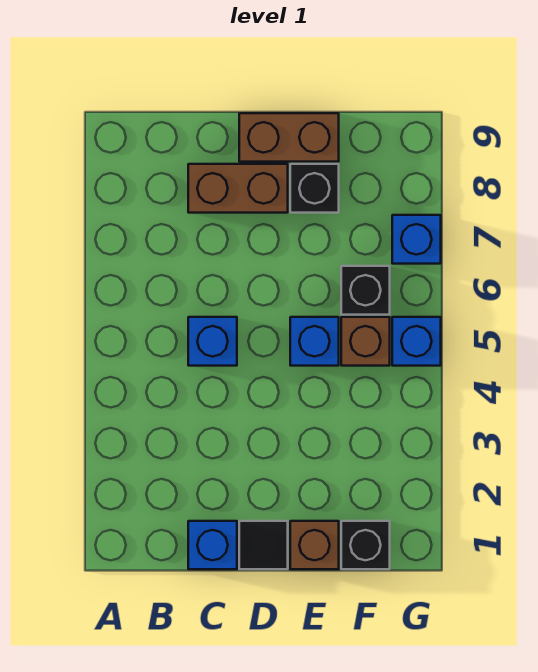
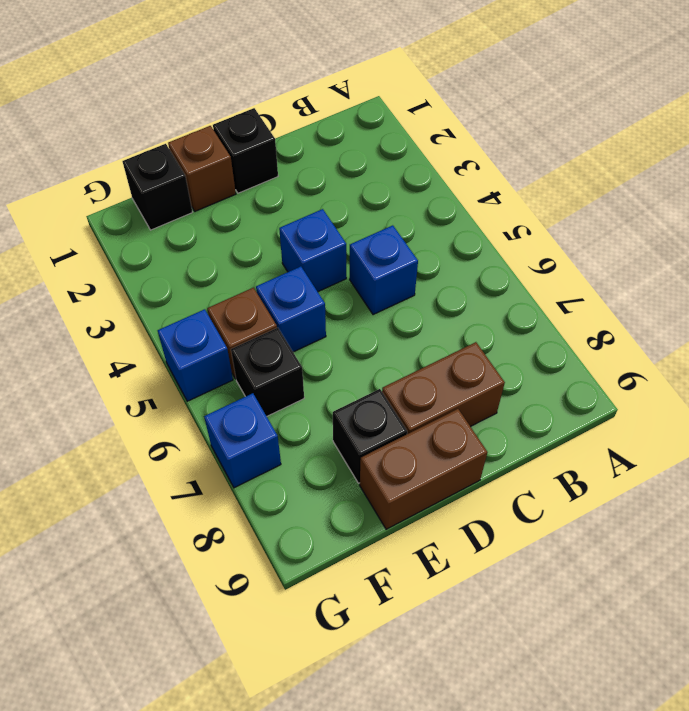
blue brick C1 level 1 -> blue brick D4 level 1
black tile D1 level 1 -> black brick D1 level 1

